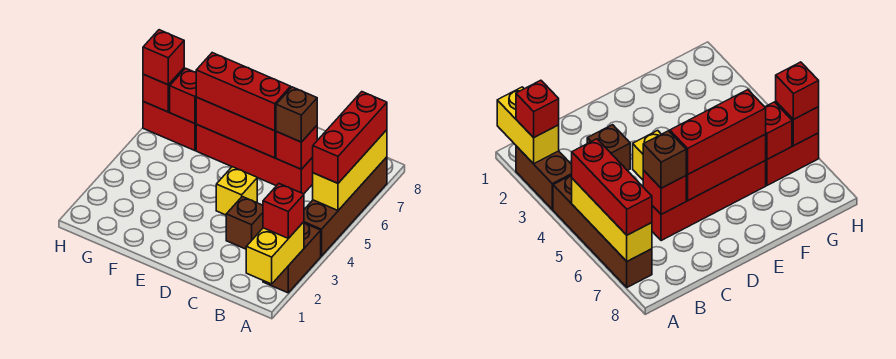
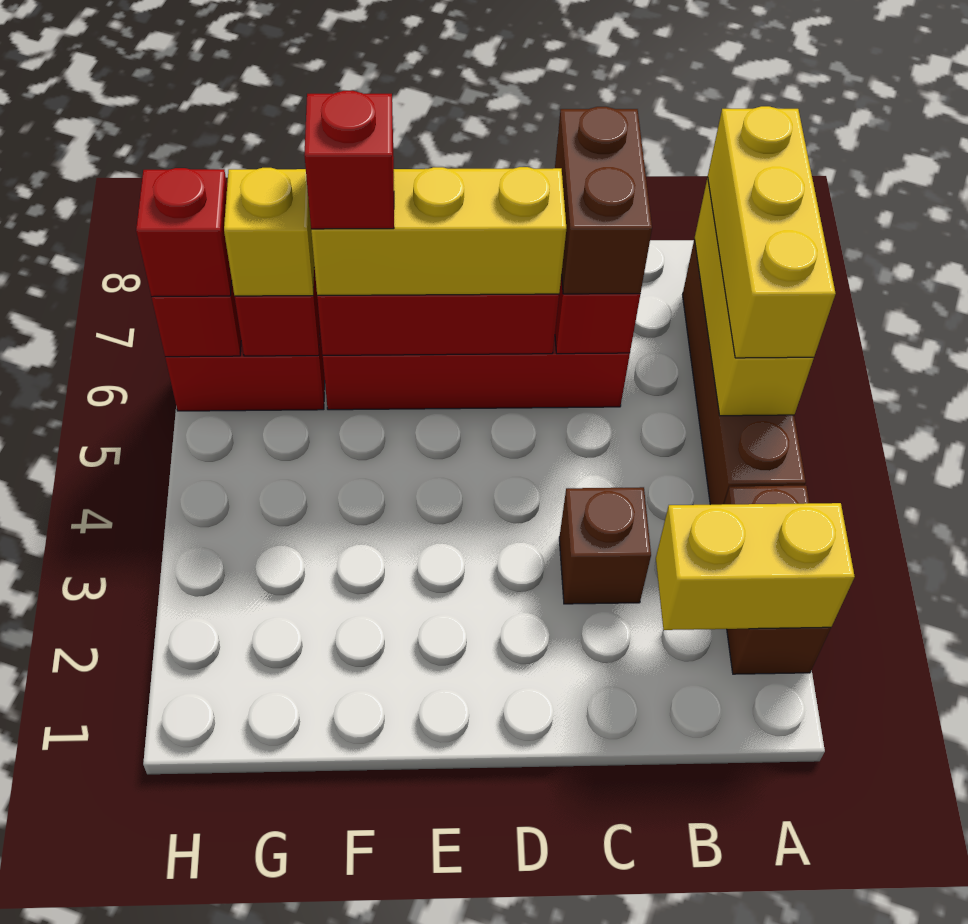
yellow brick A1:A2 level 2 -> yellow brick A2:B2 level 2
red brick A2 level 3 -> red brick F6 level 4
red brick A5:A7 level 3 -> yellow brick A5:A7 level 3
brown brick C6 level 3 -> brown brick C6:C7 level 3
yellow brick D4 level 1 -> yellow brick G6 level 3
red brick D6:F6 level 3 -> yellow brick D6:F6 level 3

